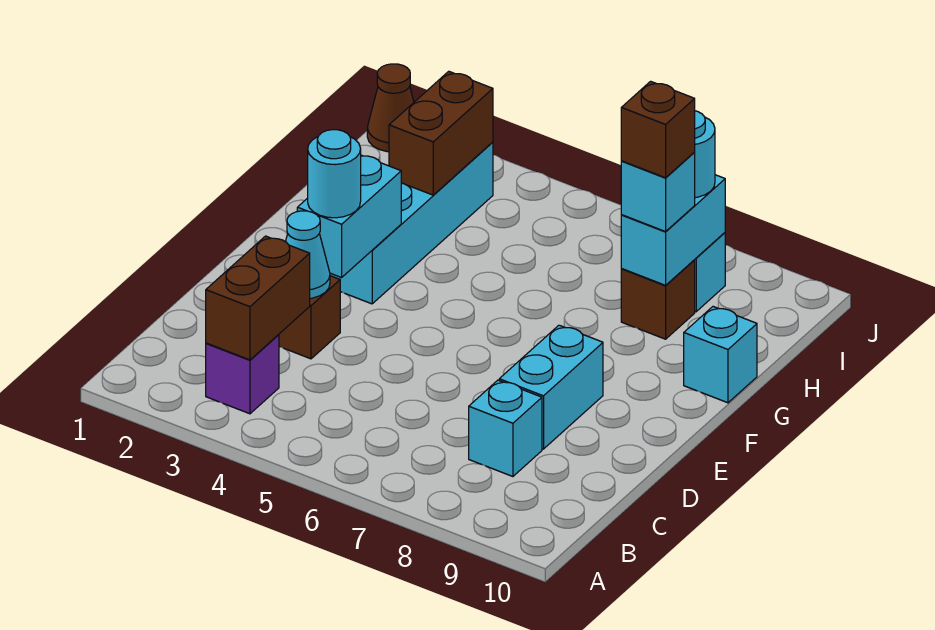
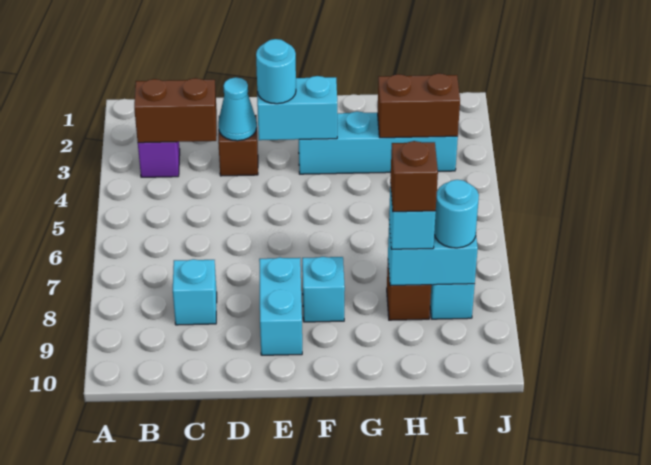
cyan brick D8:E8 level 1 -> cyan brick E8:E9 level 1
cyan brick G10 level 1 -> cyan brick F8 level 1
brown cone J1 level 1 -> none

